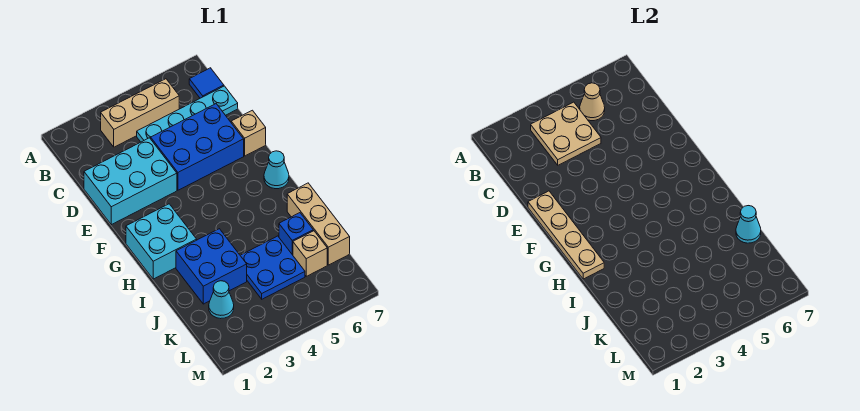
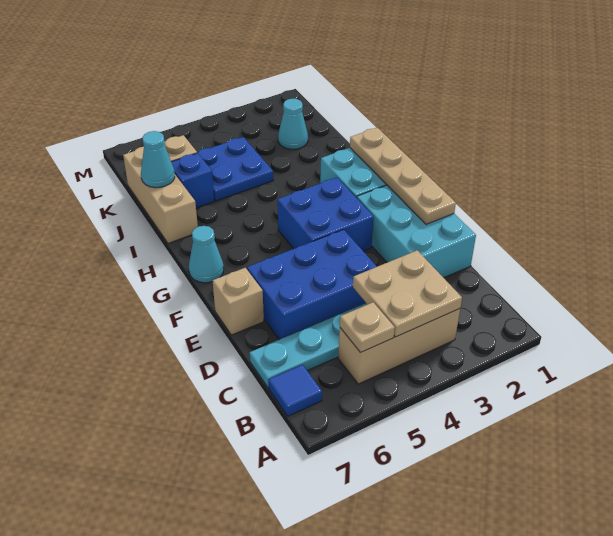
tan cone B5 level 2 -> tan plate B5 level 2
cyan brick D1:E3 level 1 -> cyan brick D1:F2 level 1
blue brick I2:J3 level 1 -> blue brick F3:G4 level 1

